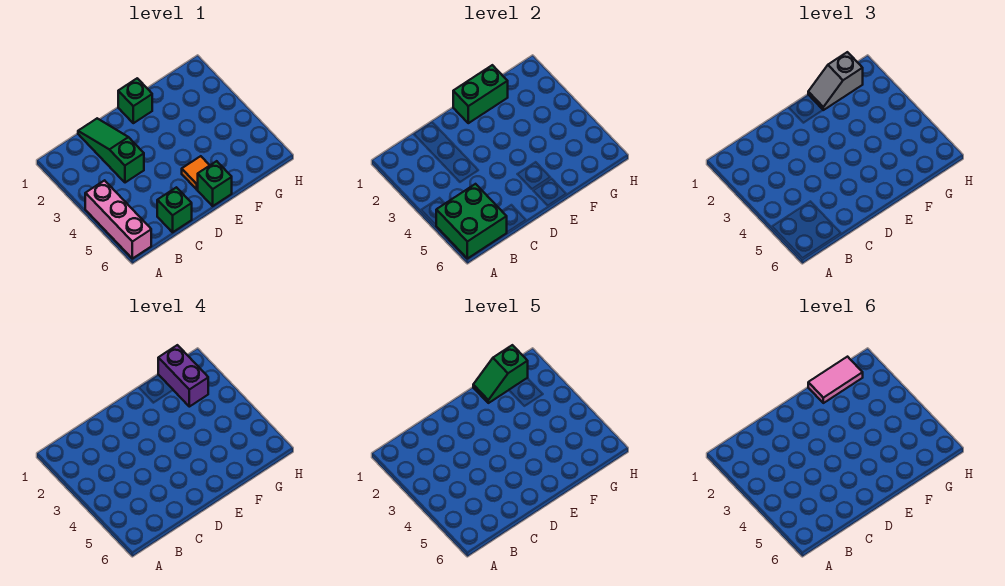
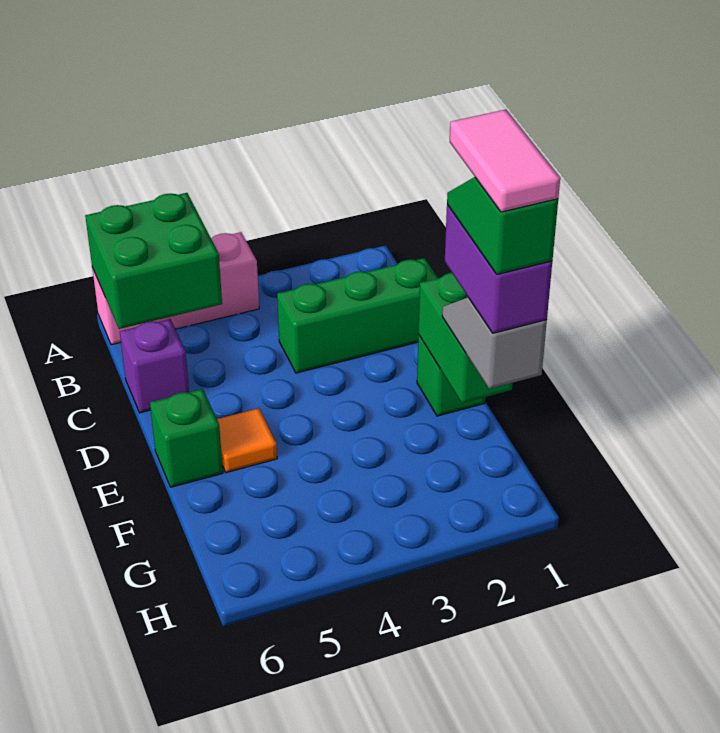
green slope C1:C3 level 1 top 3 -> green brick C1:C3 level 1
green brick C6 level 1 -> purple brick C6 level 1
purple brick G1:G2 level 4 -> purple brick F1:G1 level 4

